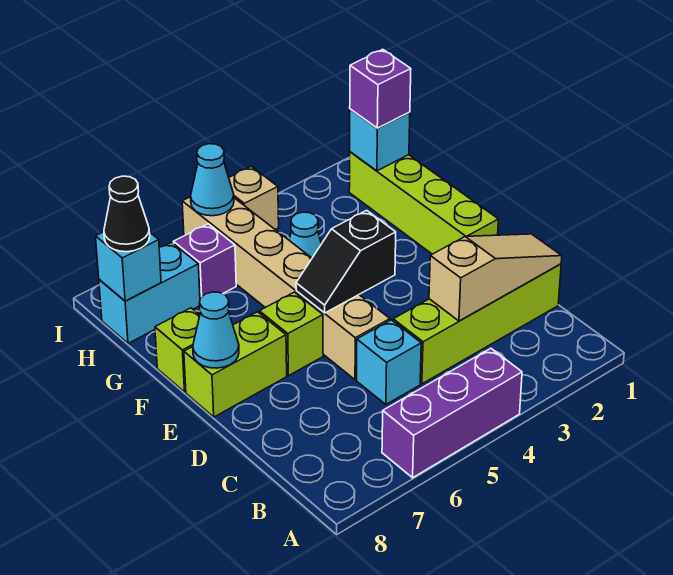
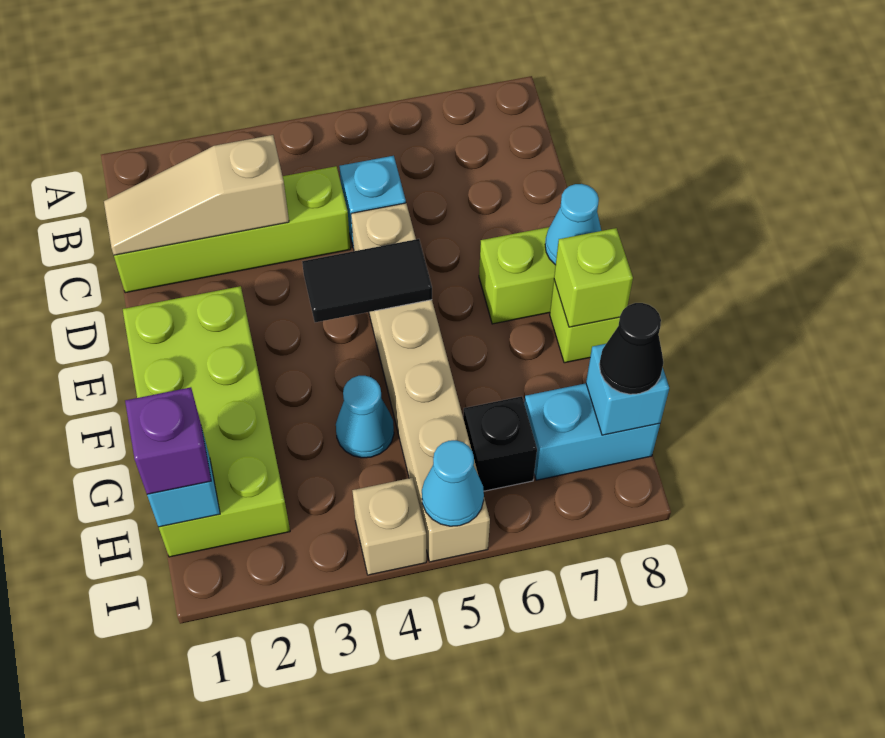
purple brick A4:A6 level 1 -> none
lime brick E1:H1 level 1 -> lime brick E1:H2 level 1
black slope E4:E5 level 2 top 4 -> black tile E4:E5 level 2
lime brick E6 level 1 -> lime brick F8 level 2
purple brick H6 level 1 -> black brick H6 level 1

